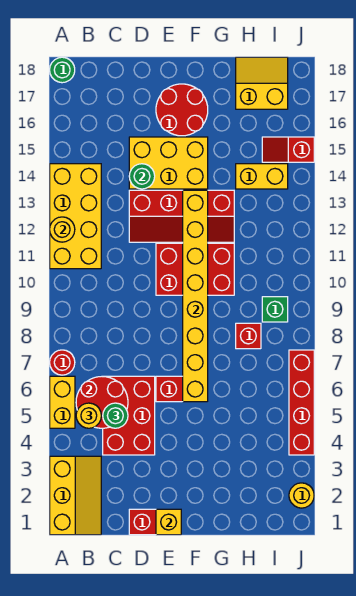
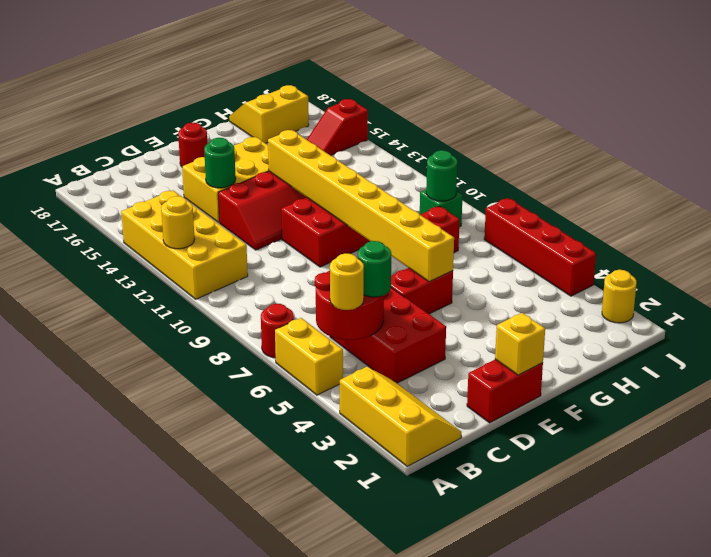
green round brick A18 level 1 -> green round brick I9 level 2
red round brick E16:F17 level 1 -> red round brick E17 level 1
yellow brick H14:I14 level 1 -> none

